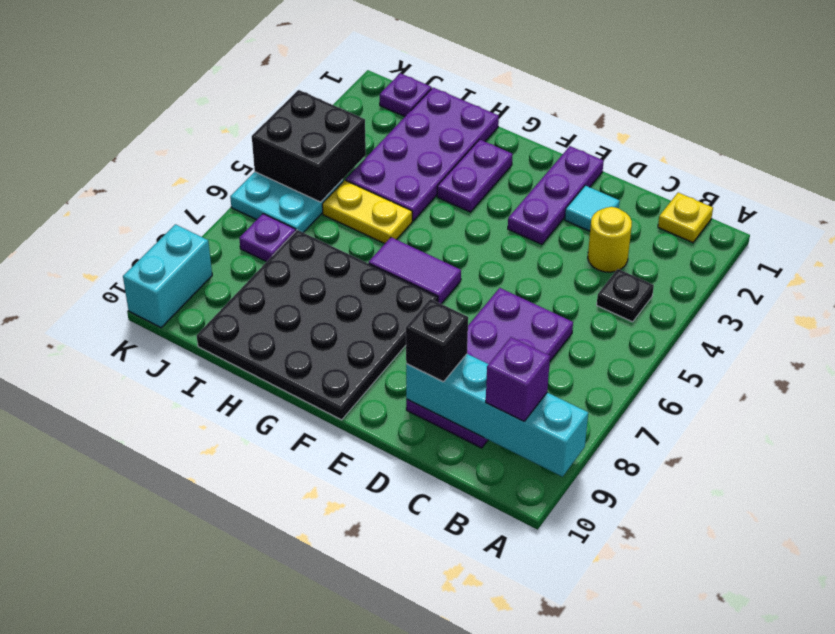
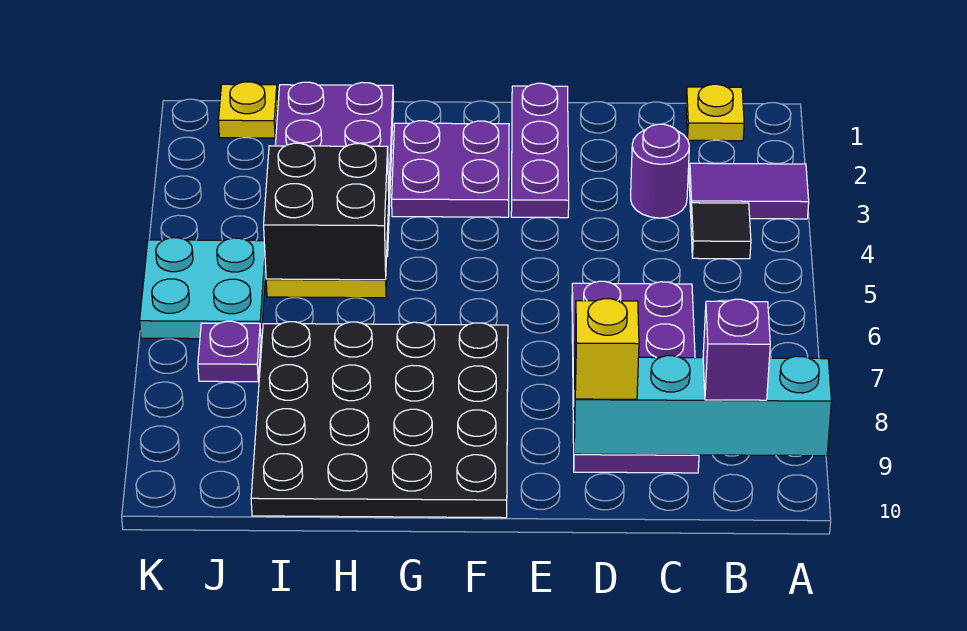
black plate B4 level 1 -> black tile B4 level 1
yellow round brick C3 level 1 -> purple round brick C3 level 1
cyan tile D2 level 1 -> none
black brick D9 level 3 -> yellow brick D9 level 3
purple tile F6:G6 level 1 -> purple tile A3:B3 level 1
purple plate G2:G3 level 1 -> purple plate F2:G3 level 1
purple plate J1 level 1 -> yellow plate J1 level 1
black brick J4:K5 level 2 -> black brick H4:I5 level 2
cyan brick K9:K10 level 1 -> none

